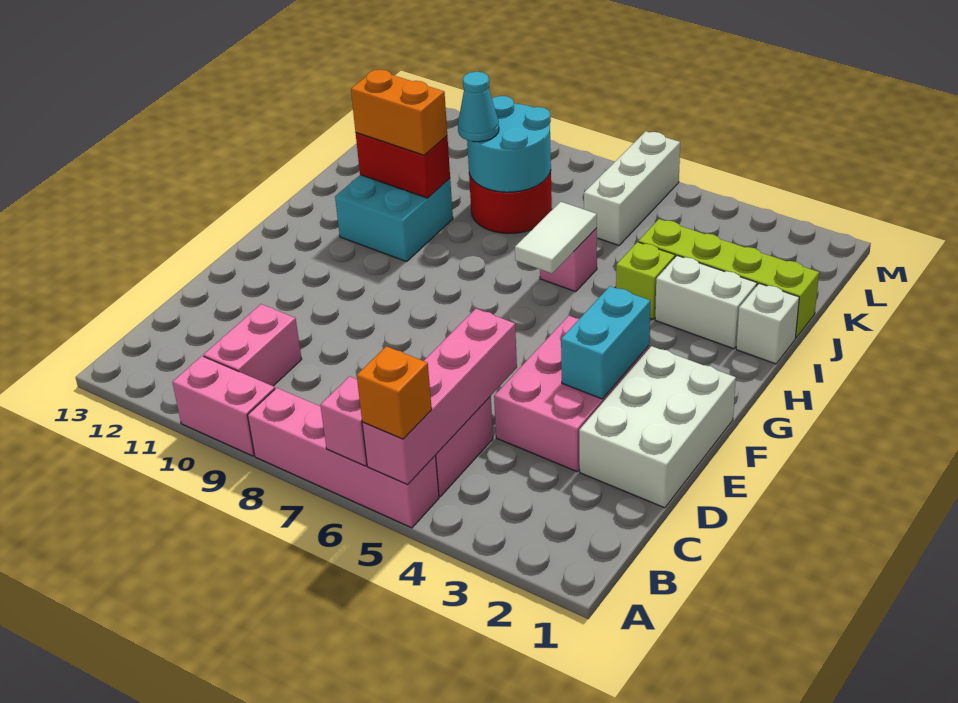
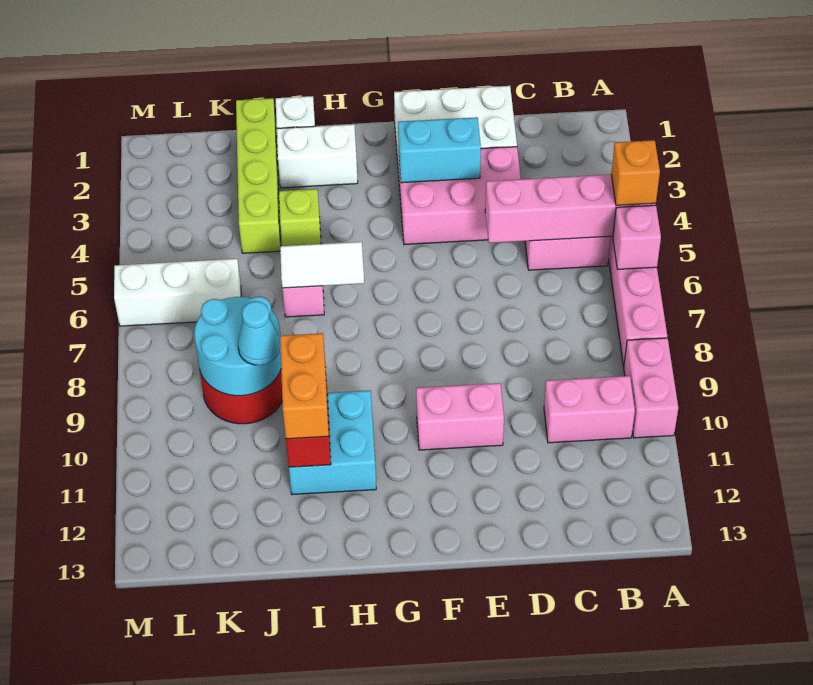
none -> pink brick E10:F10 level 1
white brick I2:I3 level 1 -> white brick H2:I2 level 1

